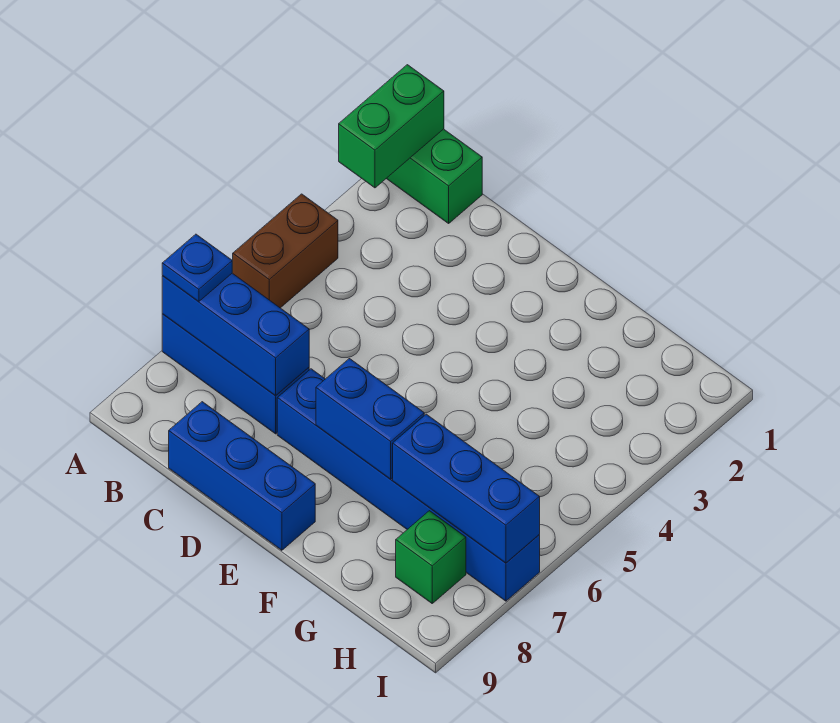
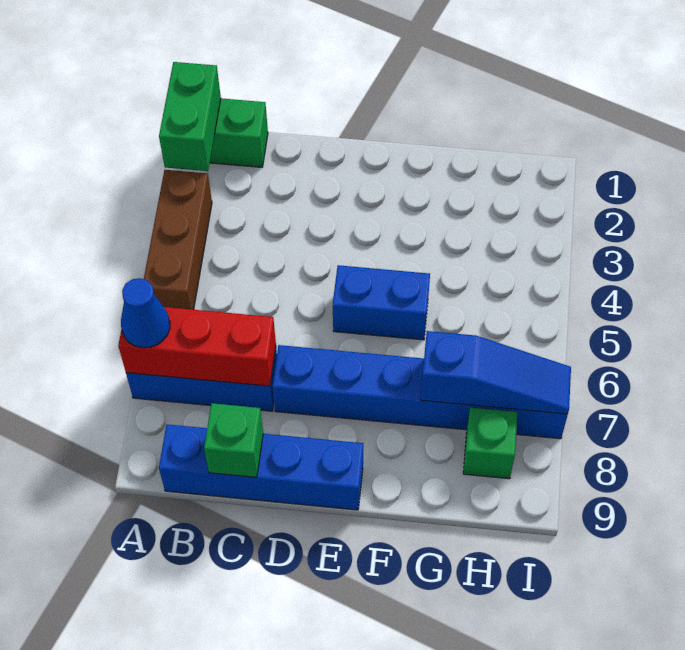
brown brick A4:A5 level 1 -> brown brick A3:A5 level 1
blue brick A7:C7 level 2 -> red brick A7:C7 level 2
blue plate A7 level 3 -> blue cone A7 level 3
blue brick C9:E9 level 1 -> blue brick B9:E9 level 1
none -> green brick C9 level 2
blue brick E7:F7 level 2 -> blue brick E5:F5 level 1
blue brick G7:I7 level 2 -> blue slope G7:I7 level 2 top G

